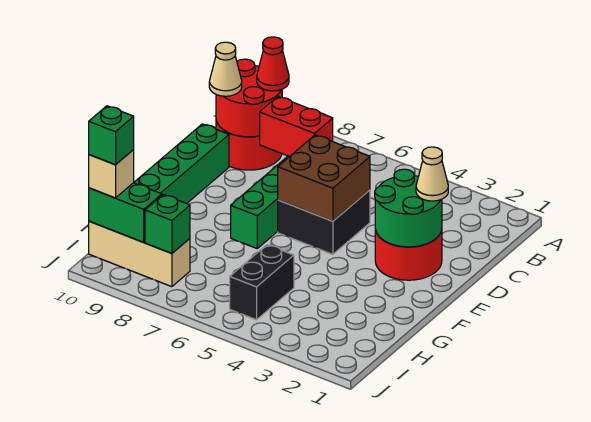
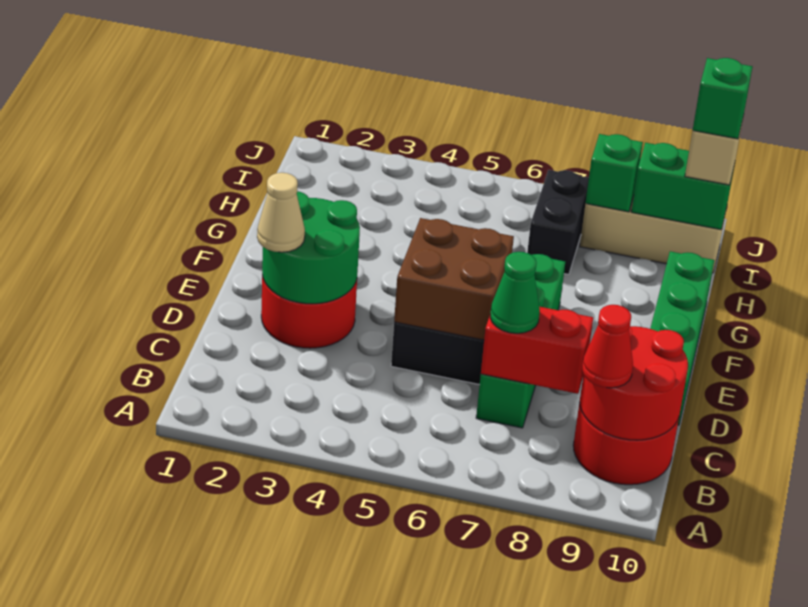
none -> green cone C7 level 3
tan cone C10 level 3 -> none
black brick H5:I5 level 1 -> black brick H7:I7 level 1

